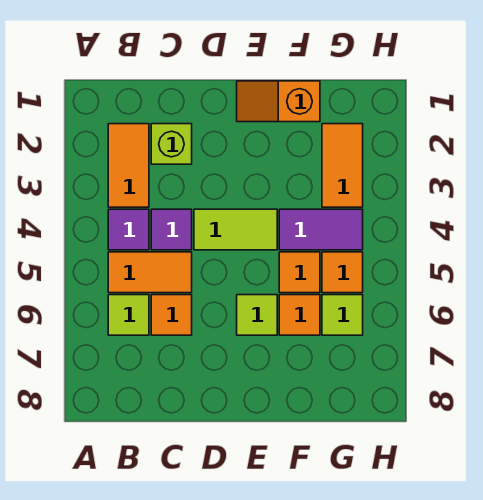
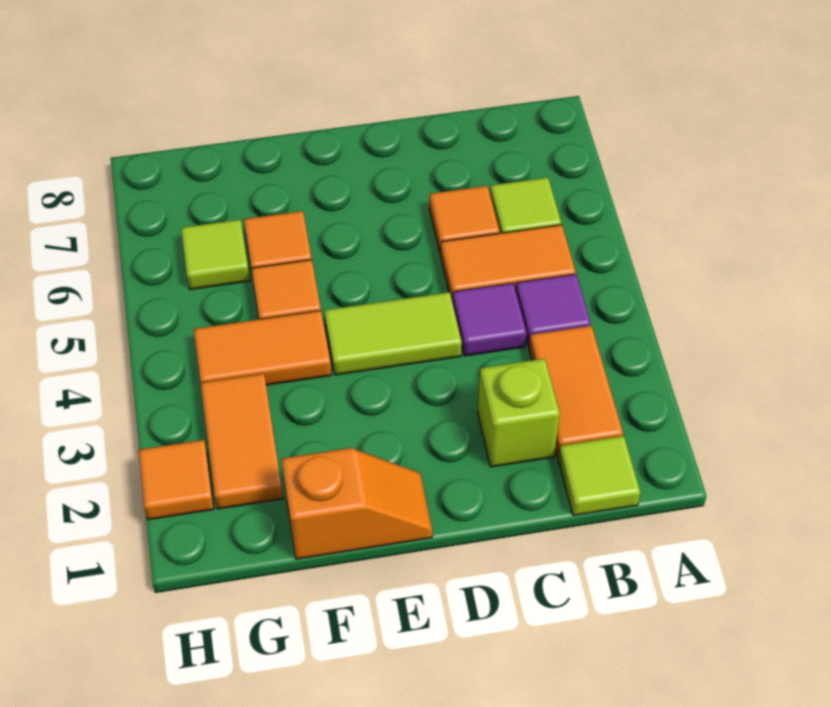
lime tile E6 level 1 -> lime tile B1 level 1
purple tile F4:G4 level 1 -> orange tile F4:G4 level 1
orange tile G5 level 1 -> orange tile H2 level 1

